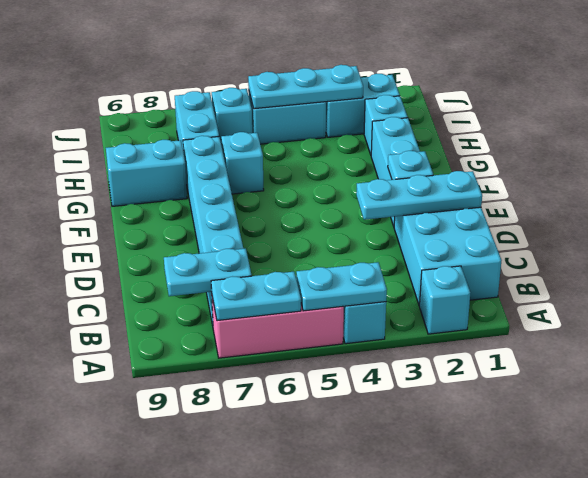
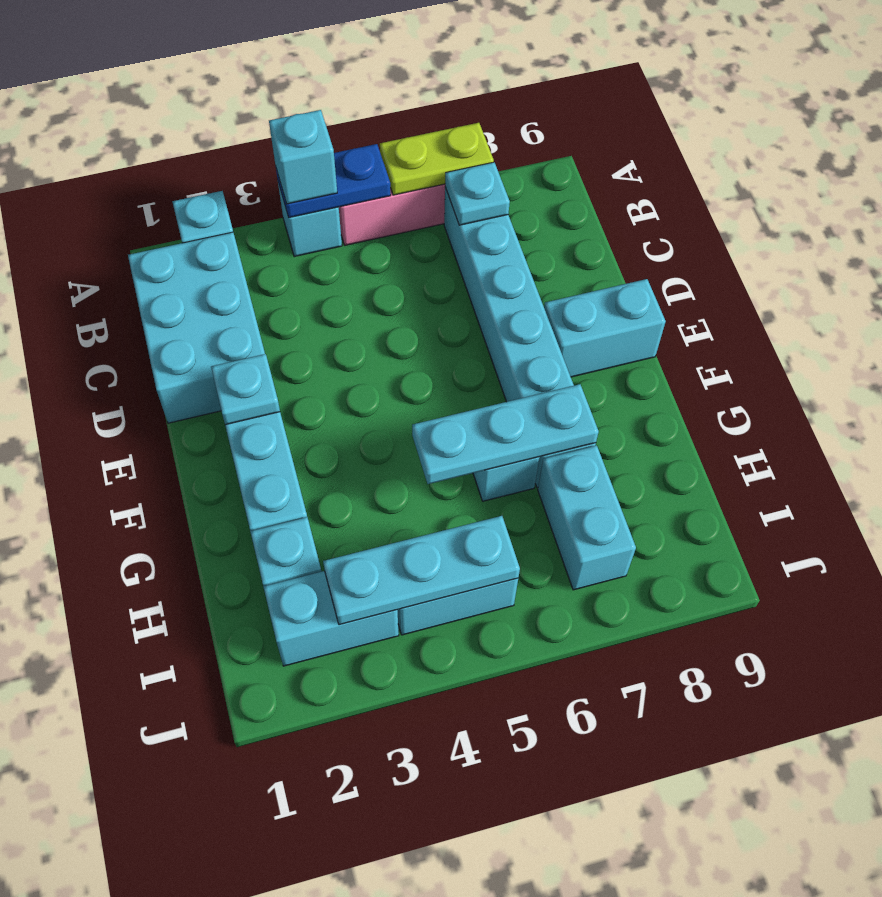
cyan plate A4:A5 level 2 -> blue plate A4:A5 level 2
cyan plate A6:A7 level 2 -> lime plate A6:A7 level 2
cyan plate B7:B8 level 2 -> cyan plate B7 level 2
cyan plate D1:D3 level 2 -> cyan plate G5:G7 level 2
cyan brick G8:G9 level 1 -> cyan brick E8:E9 level 1
cyan brick I6 level 1 -> cyan brick A4 level 3

